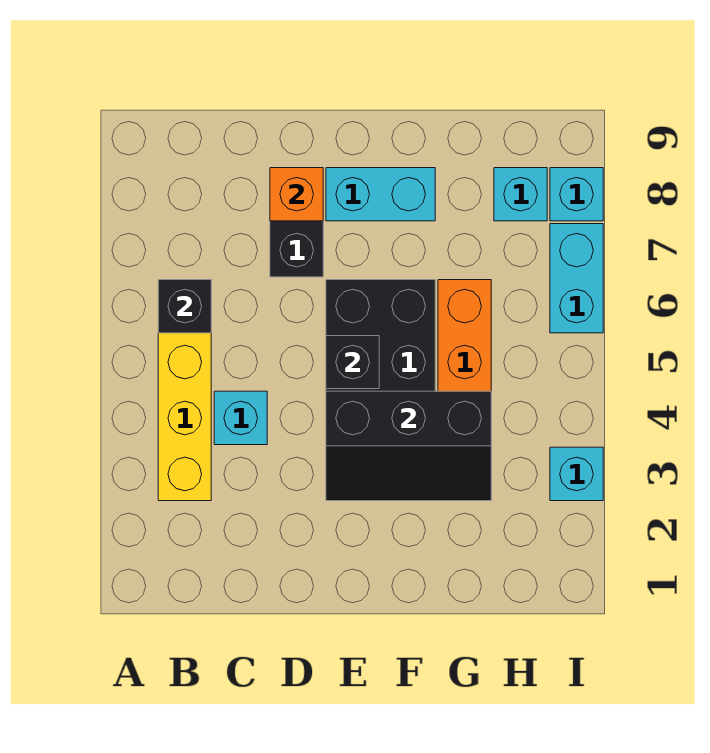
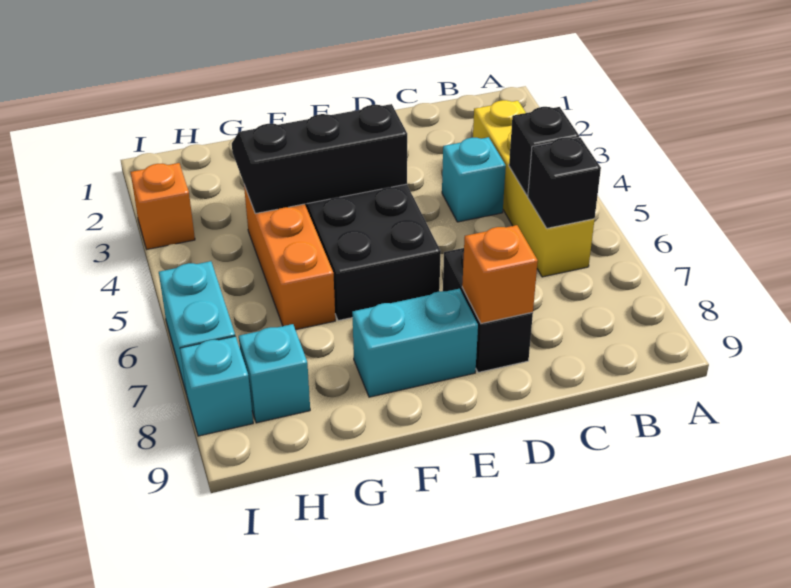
black brick E5 level 2 -> black brick B5 level 2
cyan brick I3 level 1 -> orange brick I3 level 1

